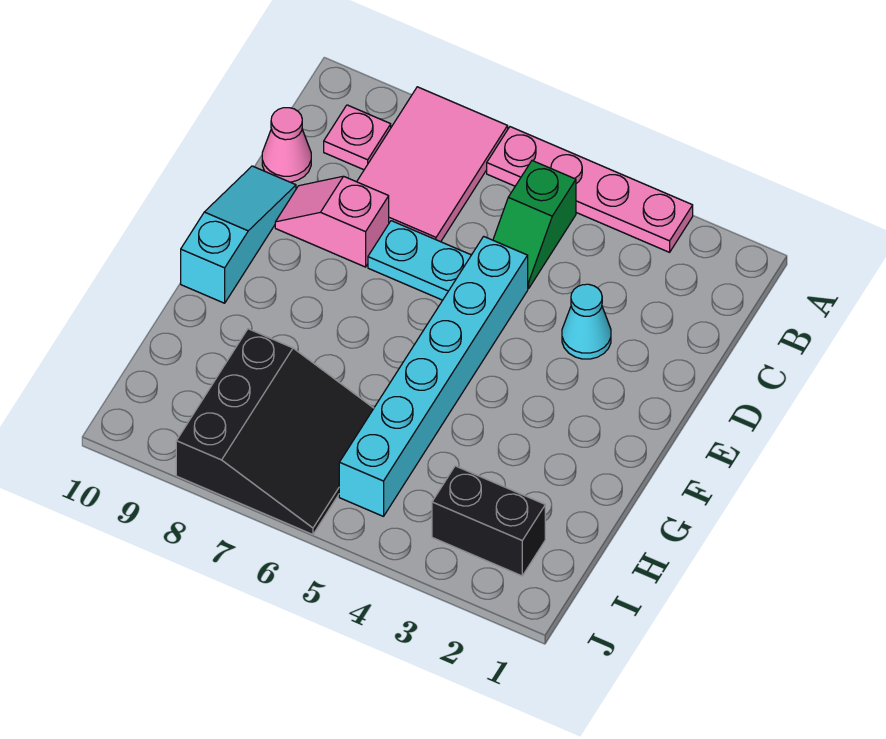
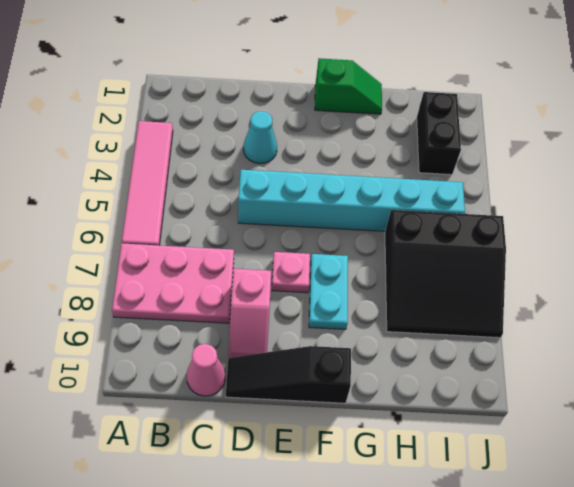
pink plate A3:A6 level 1 -> pink tile A3:A6 level 1
pink tile A7:C8 level 1 -> pink plate A7:C8 level 1
green slope B5:C5 level 1 top B -> green slope F1:G1 level 1 top F
pink plate B9 level 1 -> pink plate E7 level 1
cyan plate D6:D7 level 1 -> cyan plate F7:F8 level 1
cyan slope D10:F10 level 1 top F -> black slope D10:F10 level 1 top F
black slope H6:J8 level 1 top 8 -> black slope H6:J8 level 1 top 6

